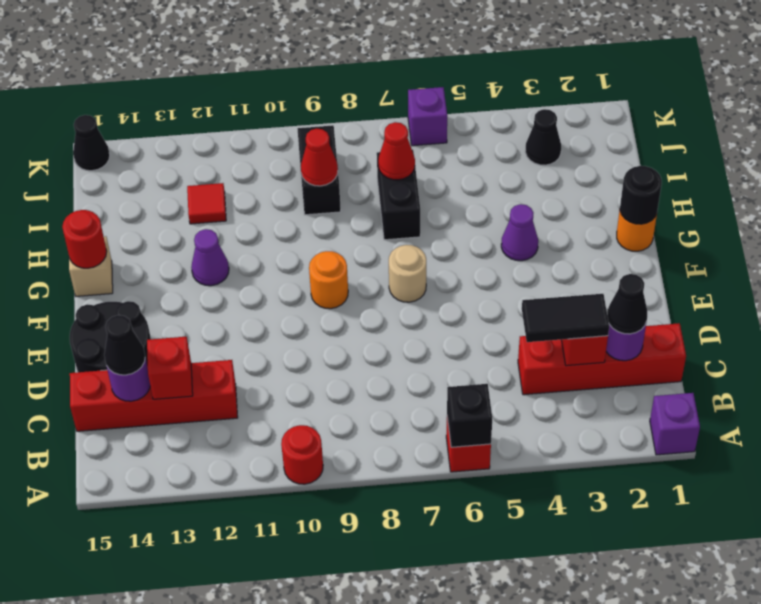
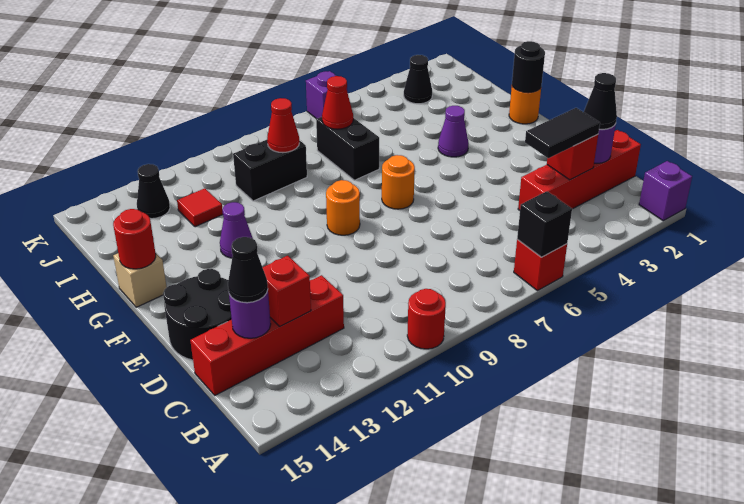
tan round brick F7 level 1 -> orange round brick F7 level 1
black brick I9:J9 level 1 -> black brick I9:I10 level 1
black cone K15 level 1 -> black cone J13 level 1

